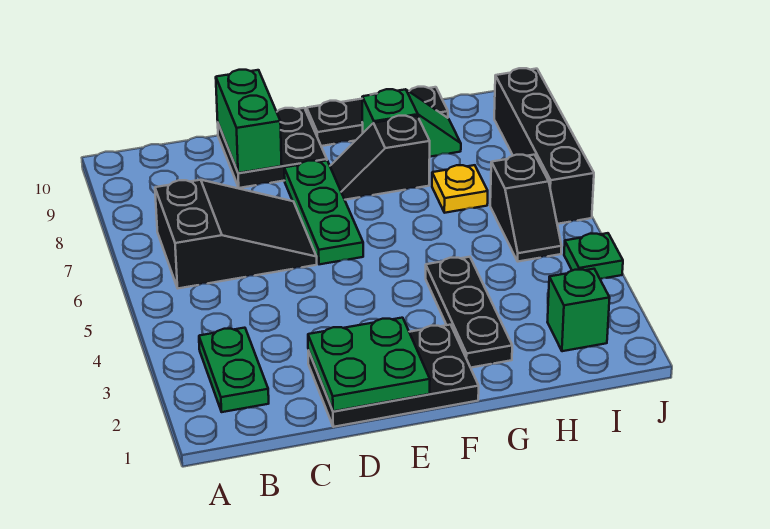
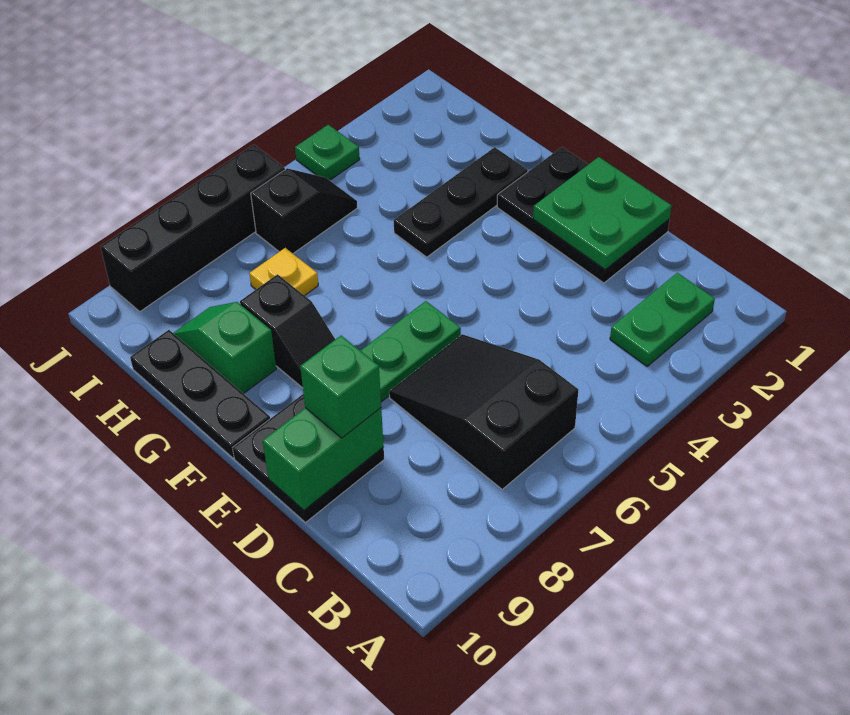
green brick I2 level 1 -> green brick D9 level 3

